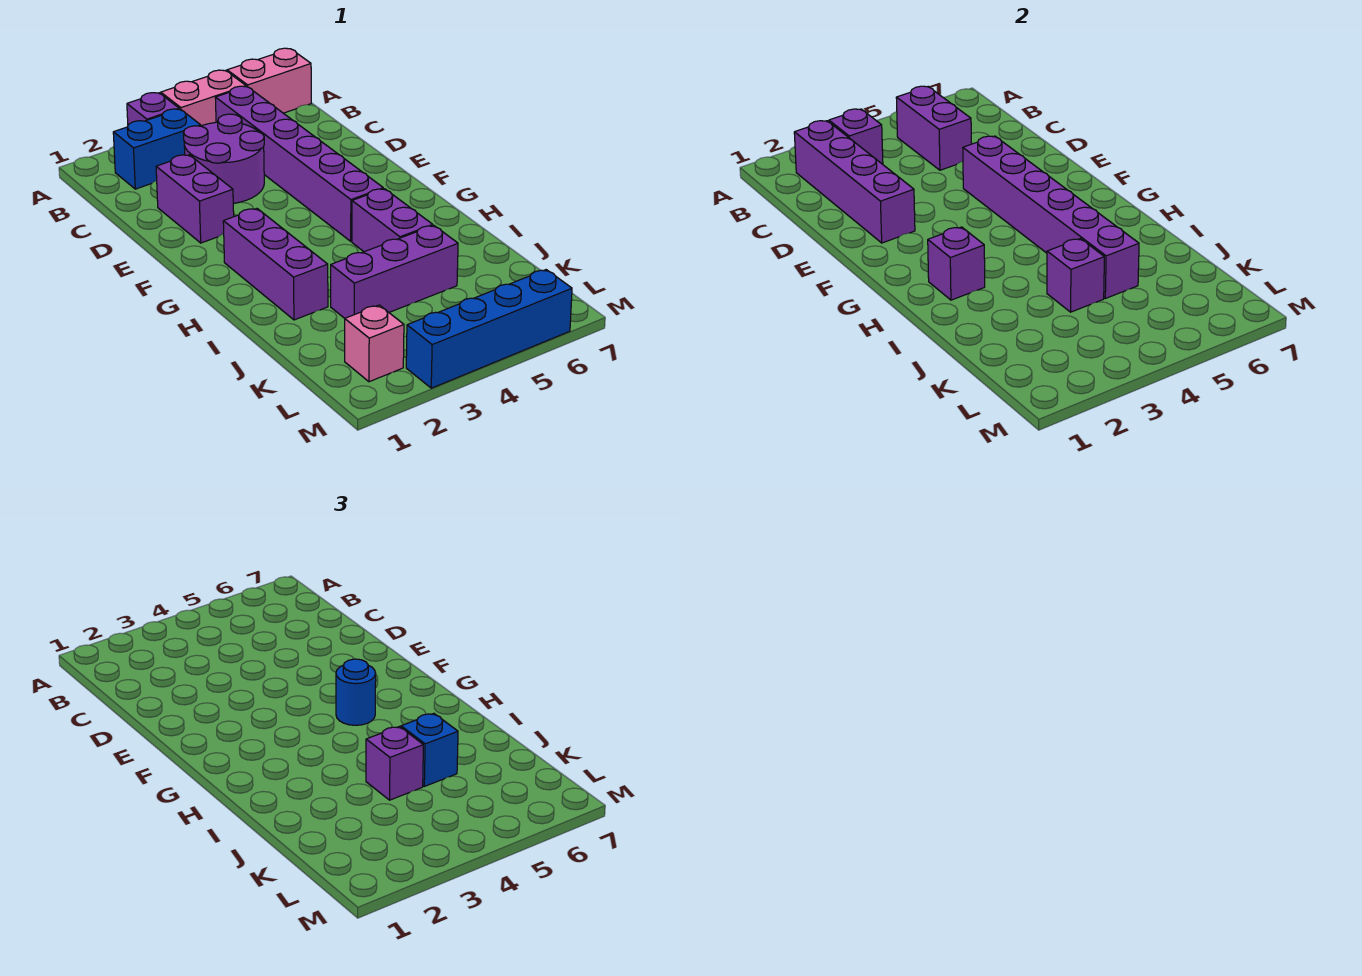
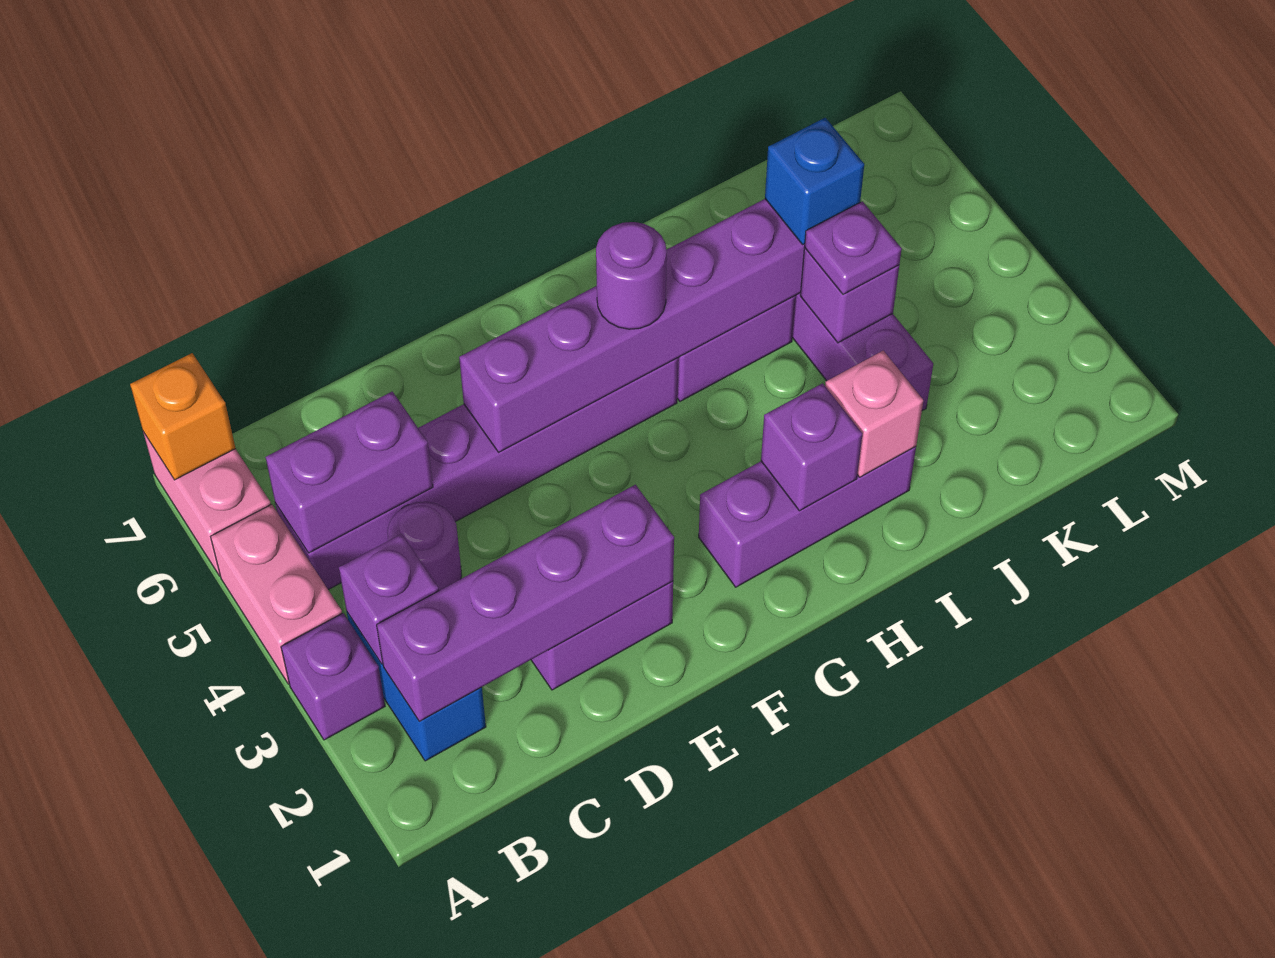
none -> orange brick A7 level 2
purple round brick C3:D4 level 1 -> purple round brick C4 level 1
blue round brick G5 level 3 -> purple round brick G5 level 3
purple brick J4 level 3 -> purple plate J4 level 3
pink brick L2 level 1 -> pink brick I2 level 2
blue brick M3:M6 level 1 -> none

